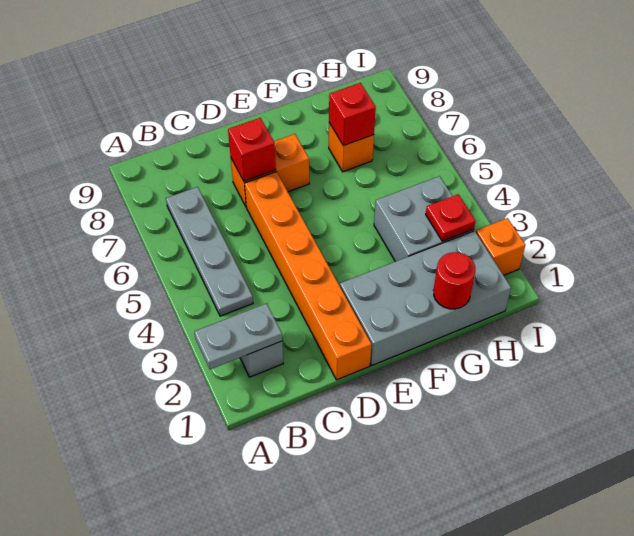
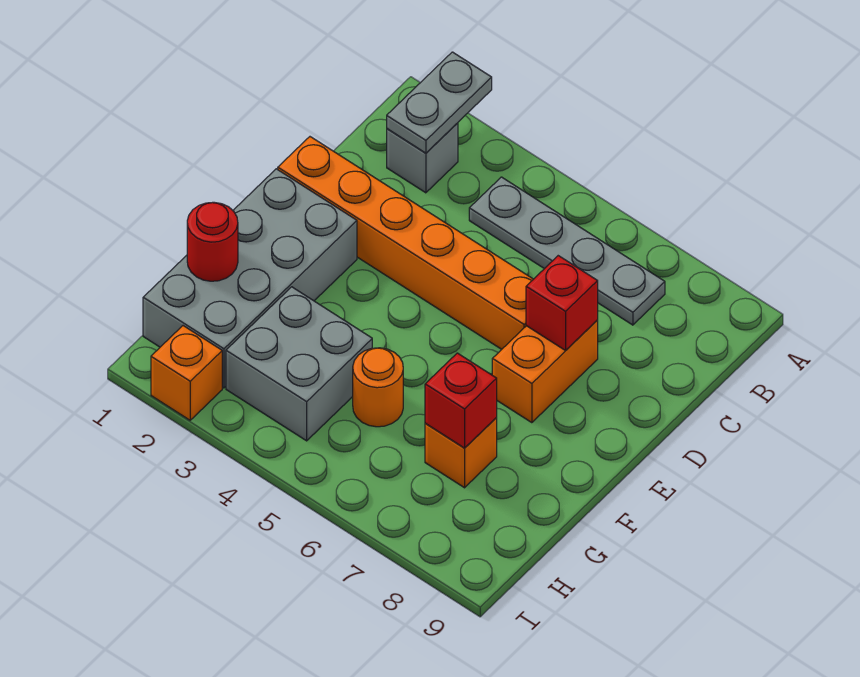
none -> orange round brick G5 level 1
red plate H3 level 2 -> none

